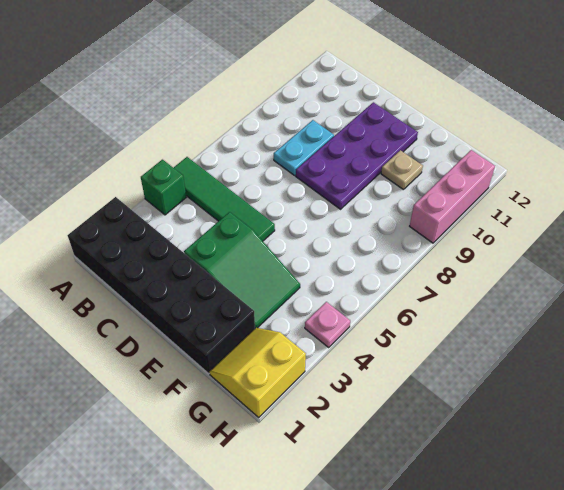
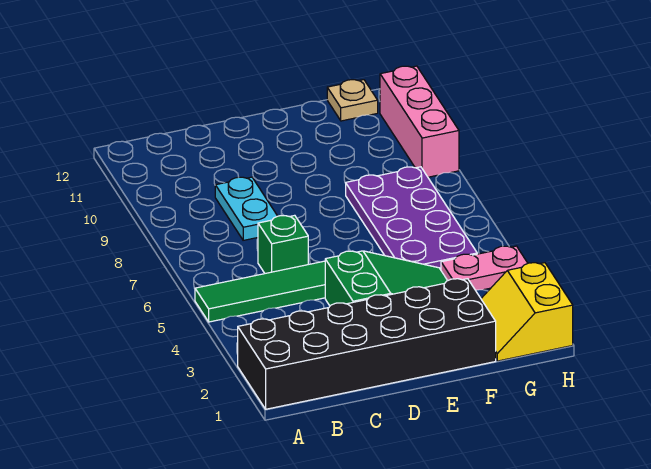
green brick A4 level 1 -> green brick C6 level 1
purple plate D8:E11 level 1 -> purple plate F5:G8 level 1
tan plate F10 level 1 -> tan plate G12 level 1
pink plate H4 level 1 -> pink plate G4:H4 level 1

